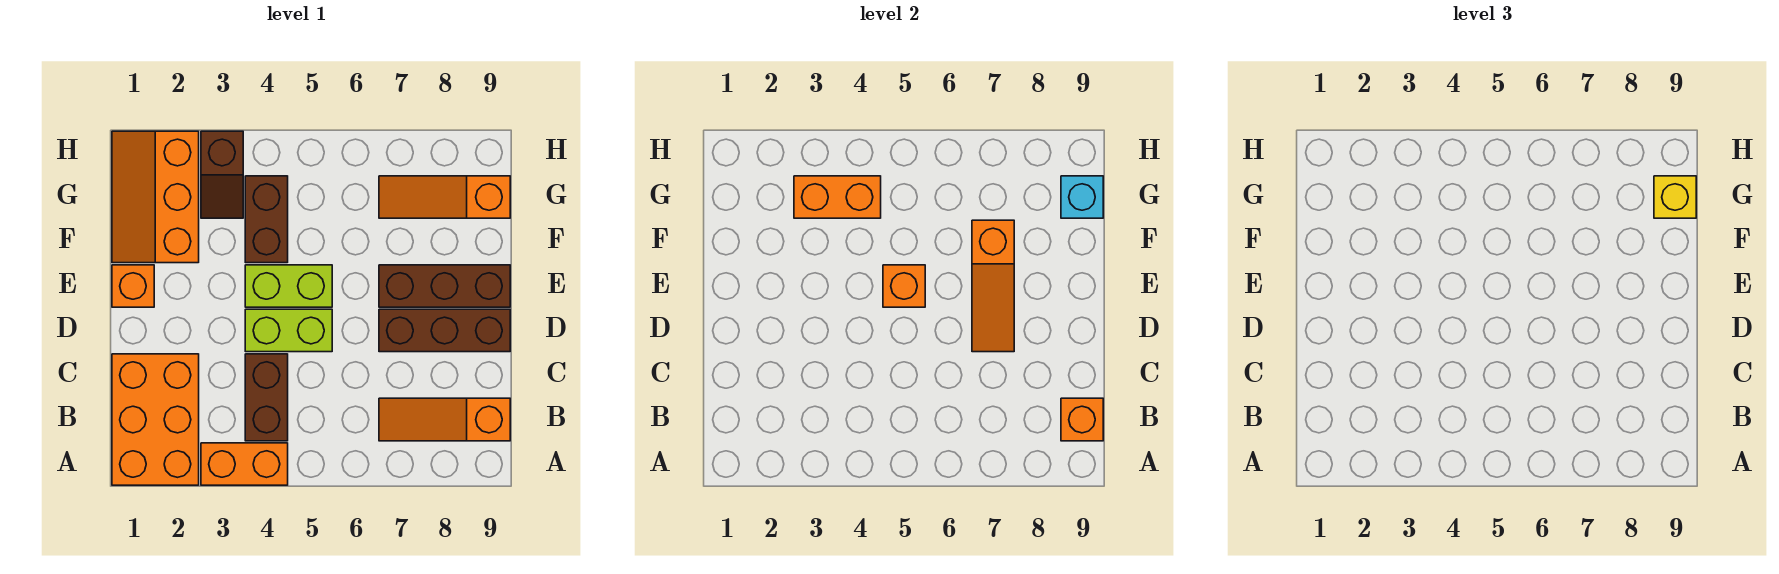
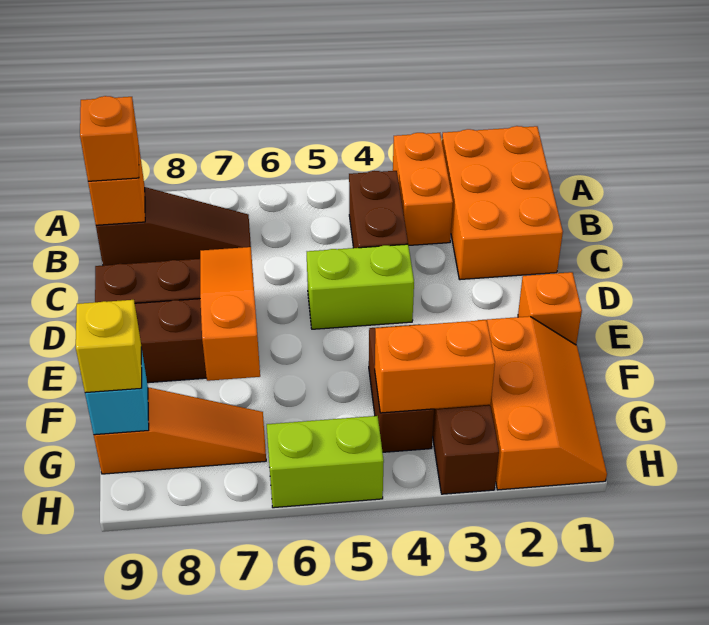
orange brick A3:A4 level 1 -> orange brick A3:B3 level 1
orange slope B7:B9 level 1 top 9 -> brown slope B7:B9 level 1 top 9
lime brick E4:E5 level 1 -> lime brick H5:H6 level 1
orange brick E5 level 2 -> orange brick B9 level 3

